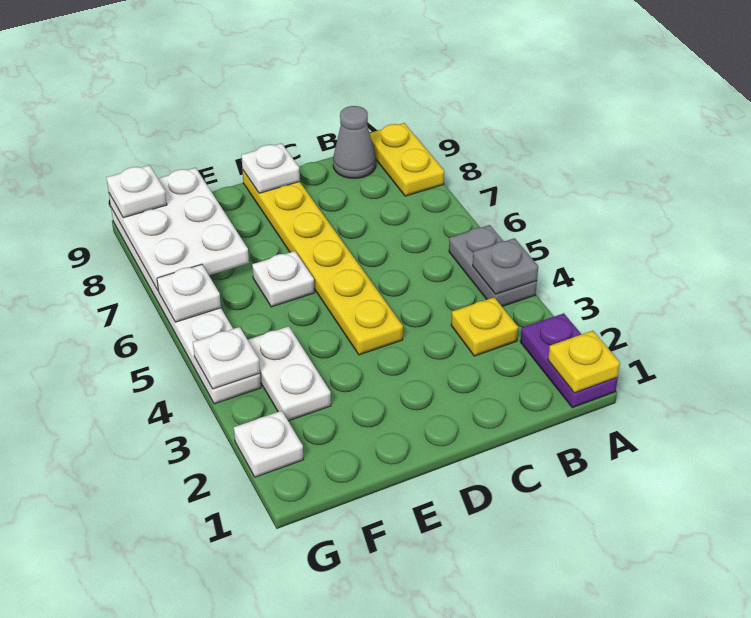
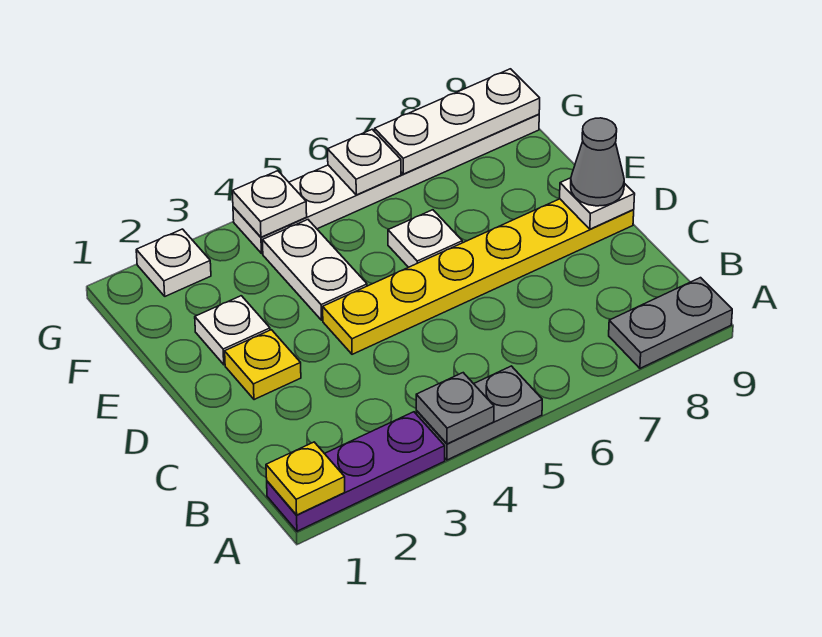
purple plate A1:A2 level 1 -> purple plate A1:A3 level 1
yellow plate A8:A9 level 1 -> grey plate A8:A9 level 1
yellow plate B3 level 1 -> yellow plate D2 level 1
grey cone B9 level 1 -> grey cone D9 level 3
white plate F3:F4 level 1 -> white plate E4:F4 level 1
white plate F7:G9 level 2 -> white plate G7:G9 level 2
white plate G9 level 3 -> white plate E2 level 1

